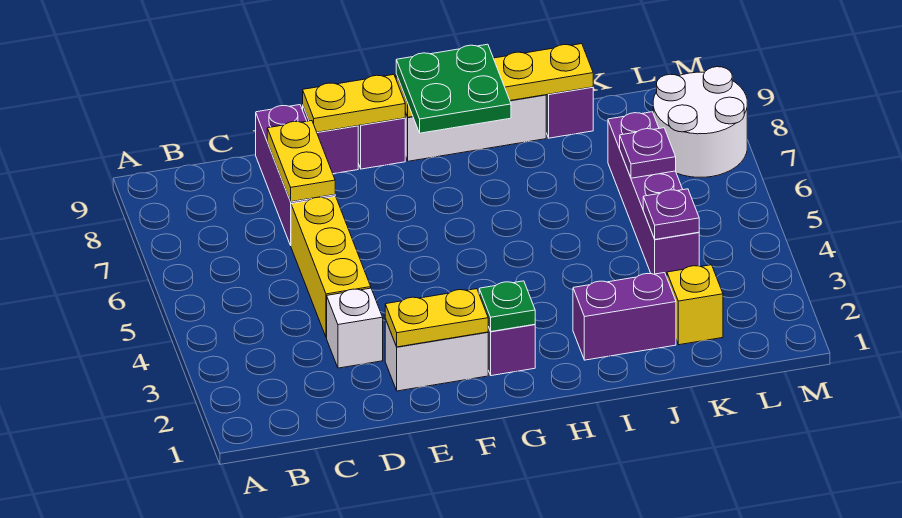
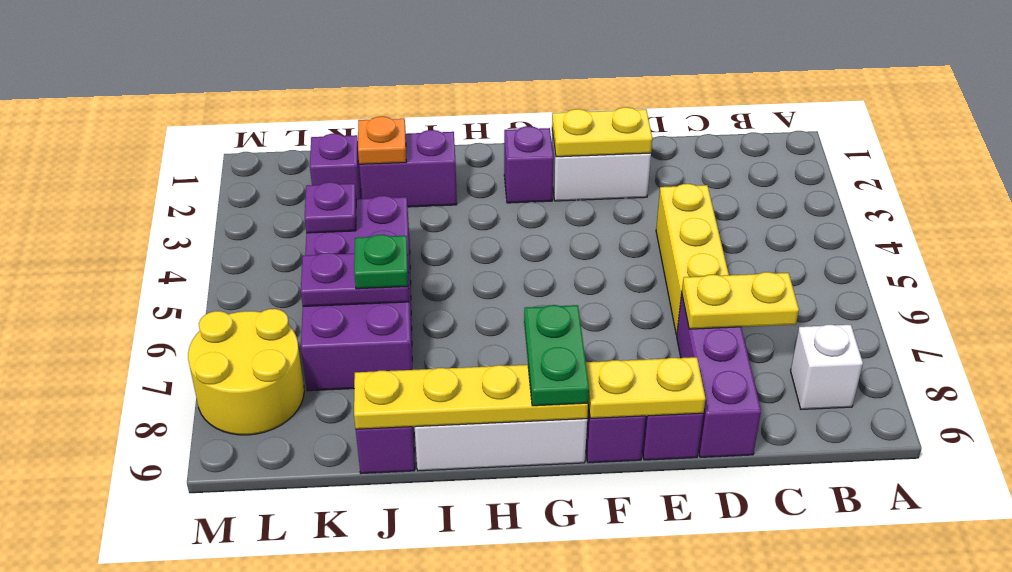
white brick D3 level 1 -> white brick B8 level 1
yellow plate D7:D8 level 2 -> yellow plate C7:D7 level 2
green plate G2 level 2 -> green plate J6 level 3
green plate G8:H9 level 3 -> green plate G8:G9 level 3
none -> orange plate J2 level 2
yellow brick K2 level 1 -> purple brick K2 level 1
purple brick K4:K7 level 1 -> purple brick J4:K7 level 1
purple plate K6 level 2 -> purple plate J6:K6 level 2
white round brick L7:M8 level 1 -> yellow round brick L7:M8 level 1

